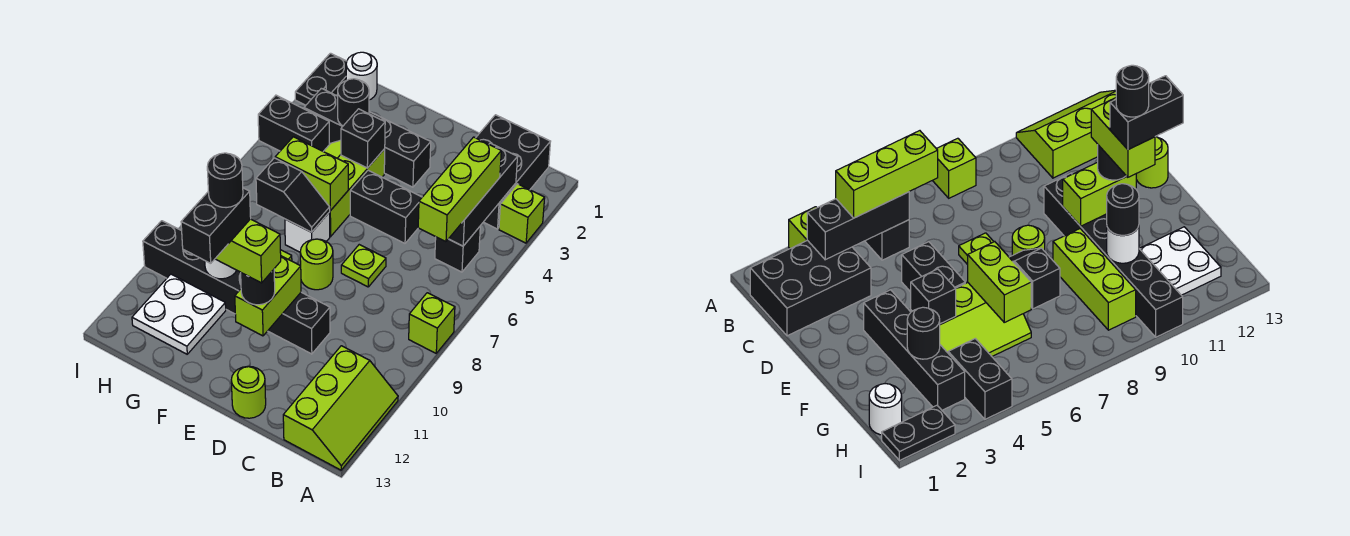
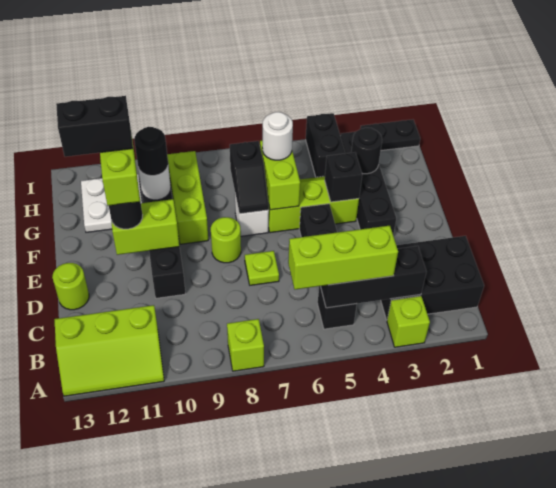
black round brick F11 level 6 -> none
white round brick H1 level 1 -> white round brick G6 level 3

